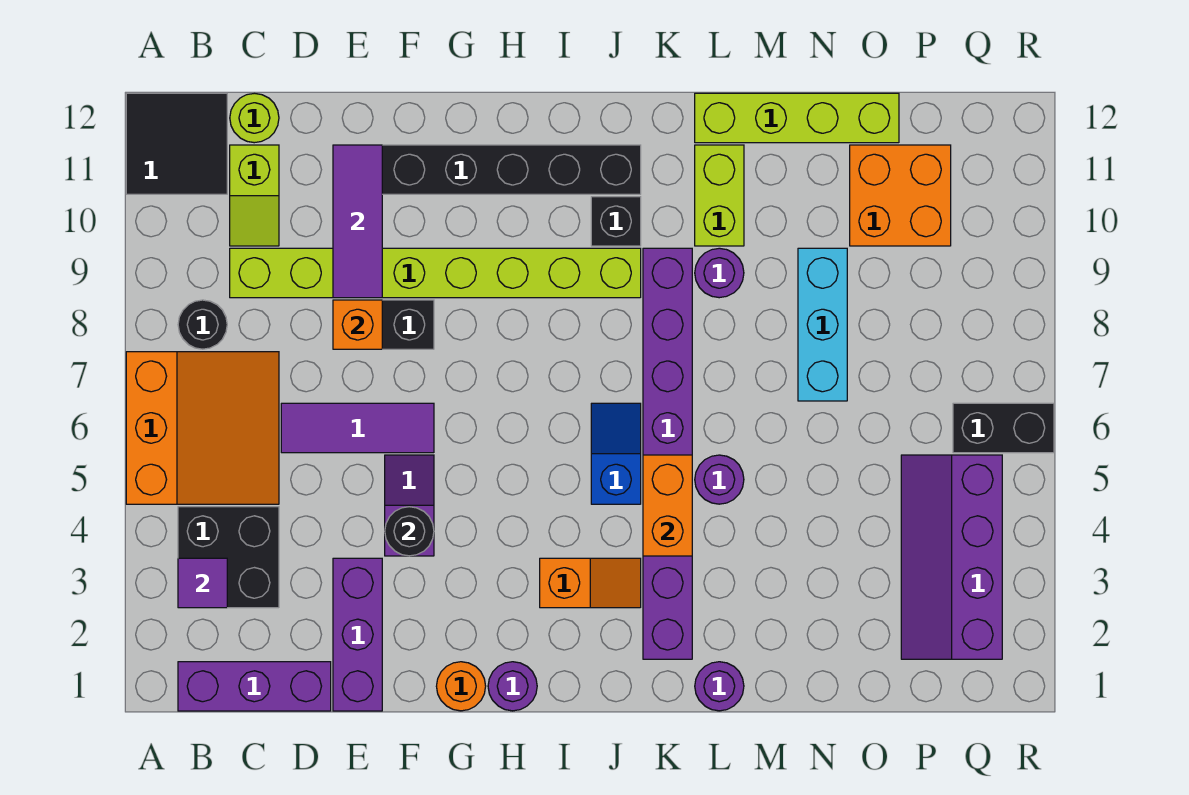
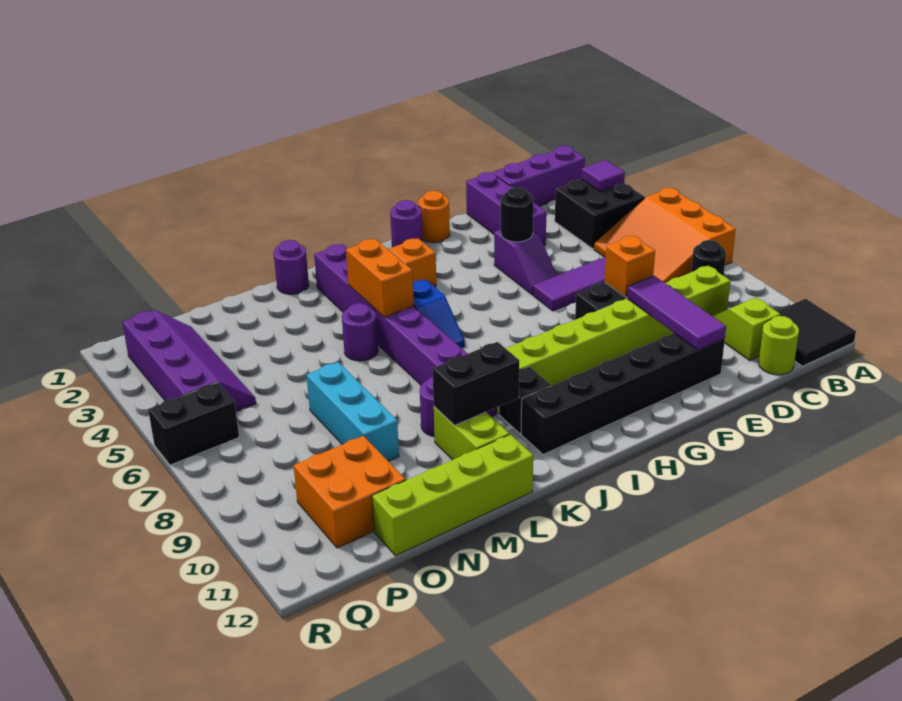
none -> black brick K10:L10 level 2

